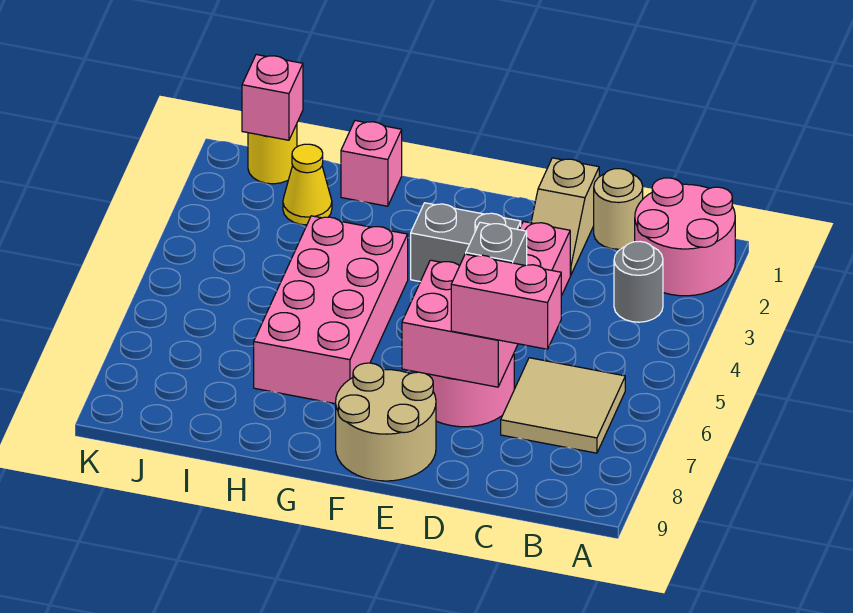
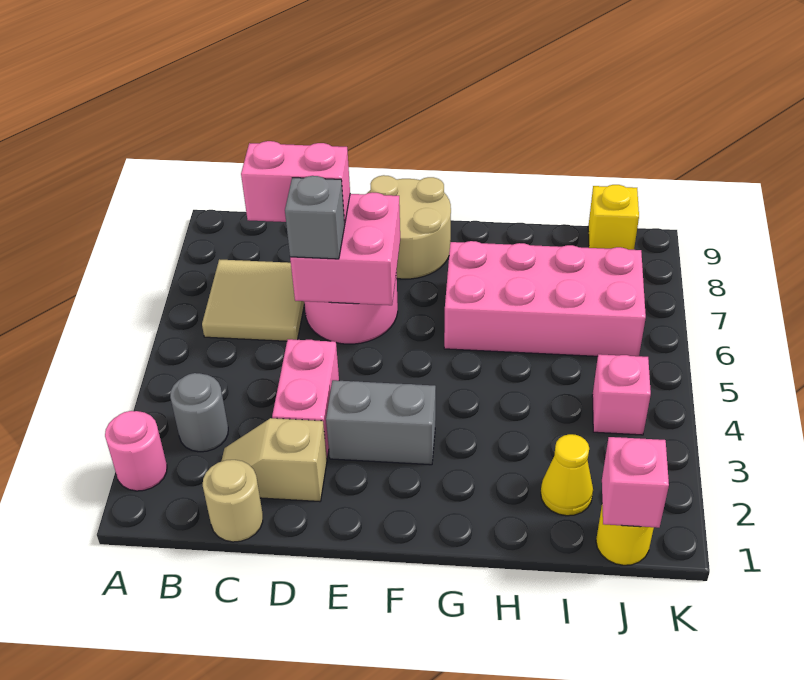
pink round brick A1:B2 level 1 -> pink round brick A2 level 1
tan slope D1:D2 level 1 top 1 -> tan slope C2:D2 level 1 top D
pink brick G4:H7 level 1 -> pink brick G6:J7 level 1
pink brick H1 level 1 -> pink brick J4 level 1
none -> yellow brick J9 level 1

